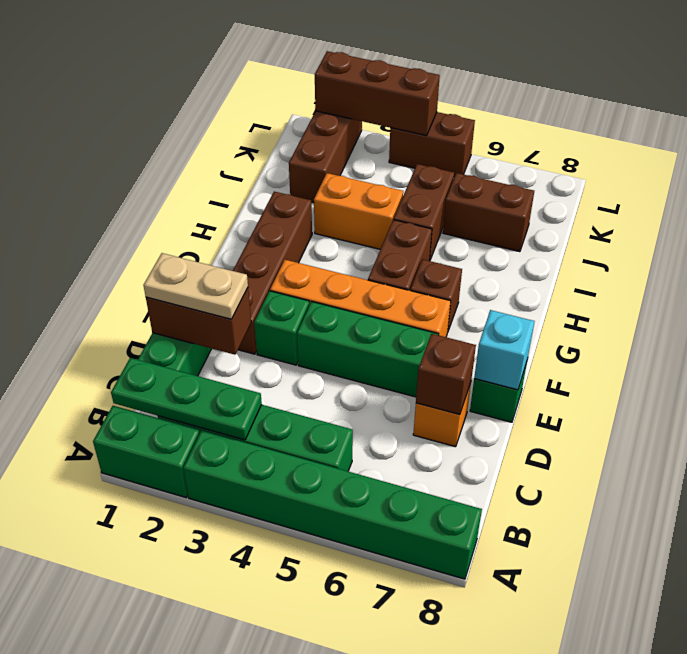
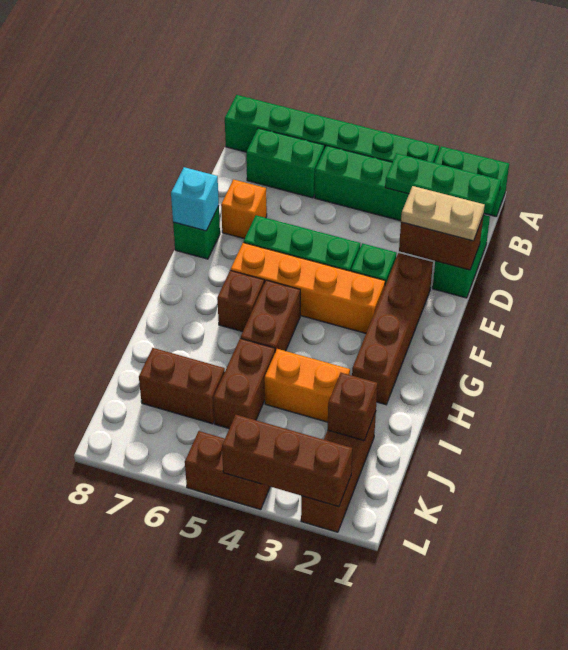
none -> green brick B6:B7 level 1
brown brick D7 level 2 -> brown brick J2 level 2

